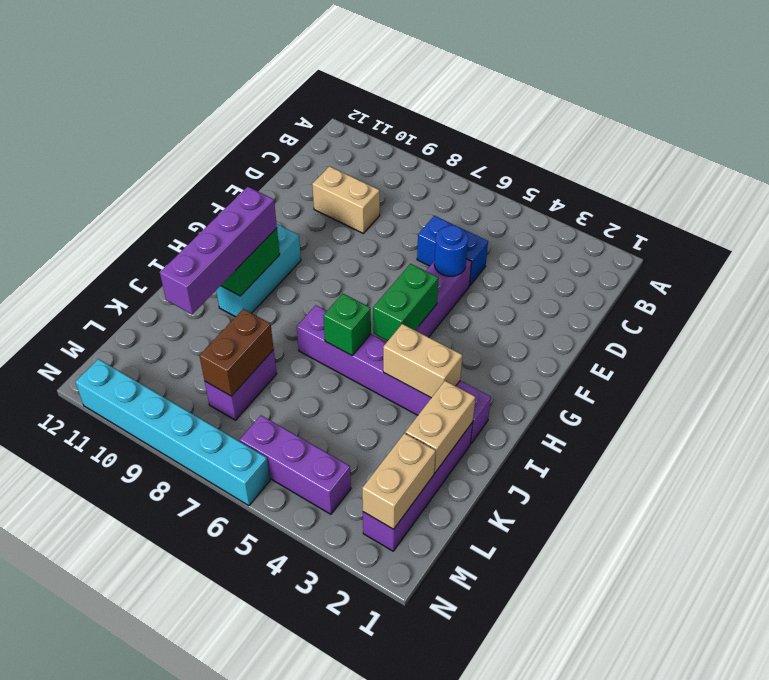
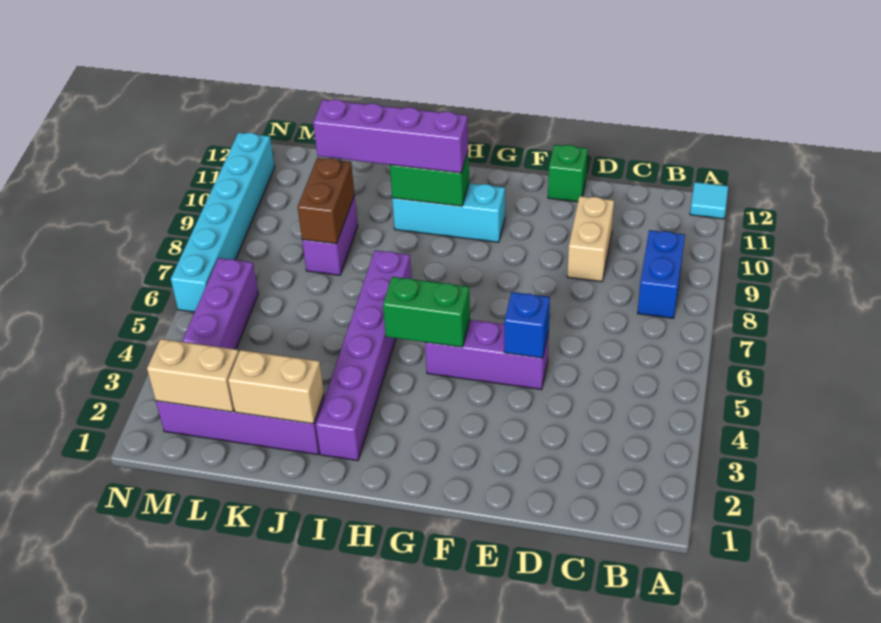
none -> cyan tile A12 level 1
blue brick D5:D6 level 1 -> blue brick B8:B9 level 1
blue round brick E5 level 2 -> blue brick E5 level 2
tan brick I3:I4 level 2 -> none
green brick I6 level 2 -> green brick E12 level 1
purple brick K8:L8 level 1 -> purple brick K8:K9 level 1
brown brick K8:L8 level 2 -> brown brick K8:K9 level 2

